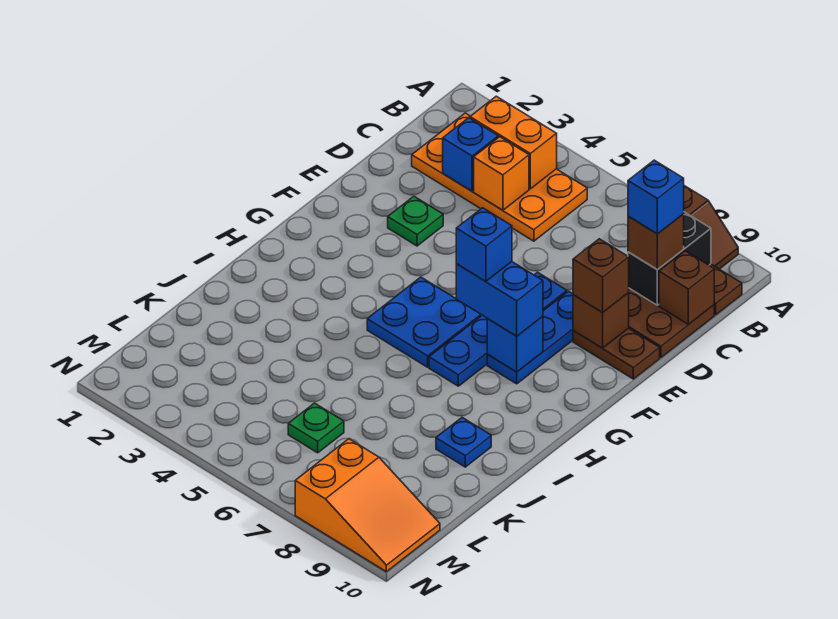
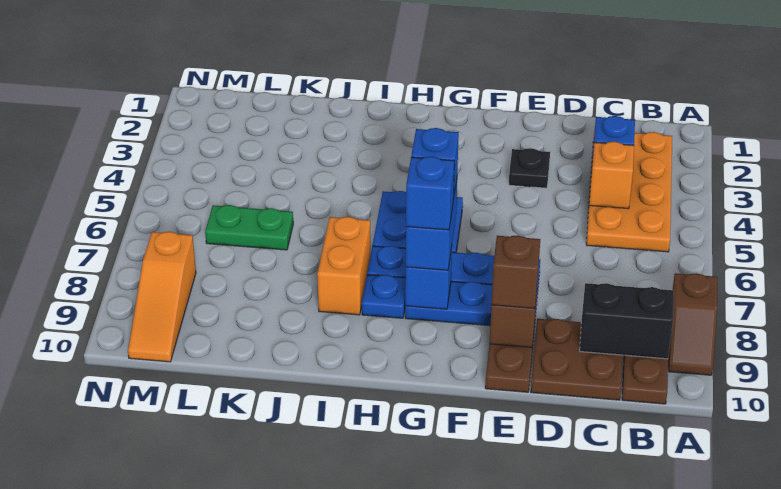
orange brick B3:B4 level 2 -> orange brick I7:I8 level 1
brown brick C9 level 3 -> none
blue brick C9 level 4 -> blue brick G8 level 4
brown brick C10 level 2 -> none
green plate E3 level 1 -> black plate E3 level 1
blue plate J9 level 1 -> blue plate H8 level 1
green plate L6 level 1 -> green plate K6:L6 level 1
orange slope M8:N10 level 1 top 8 -> orange slope M8:M10 level 1 top 8

